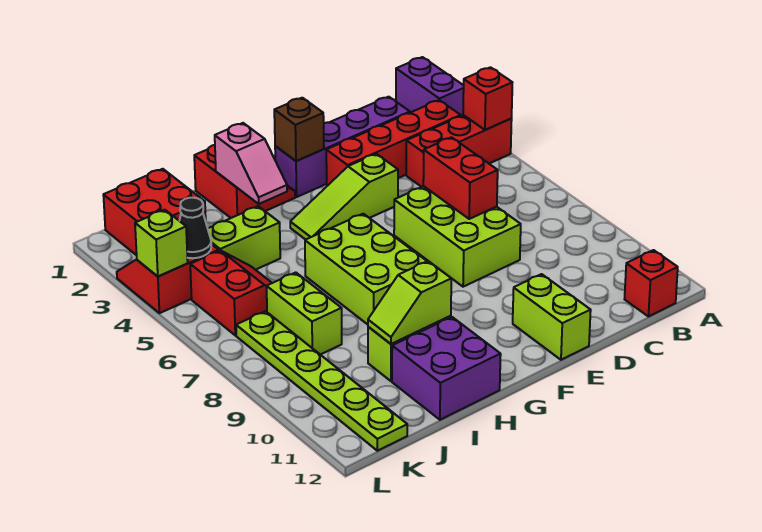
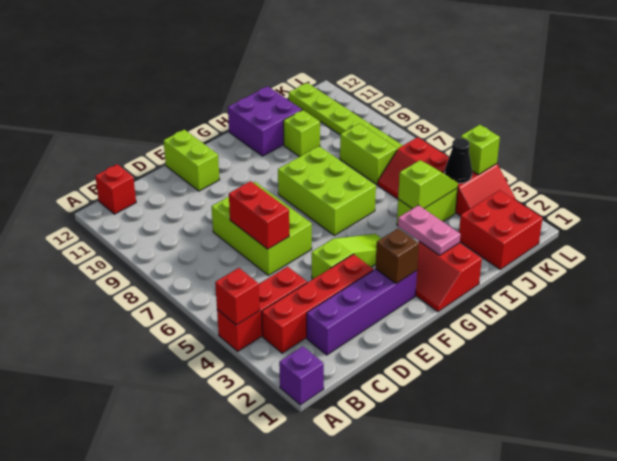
purple brick A1:A2 level 1 -> purple brick A1 level 1
pink slope H2:H3 level 2 top 2 -> pink plate H2:H3 level 2
lime slope H10:I10 level 2 top H -> lime slope I4:J4 level 2 top I

